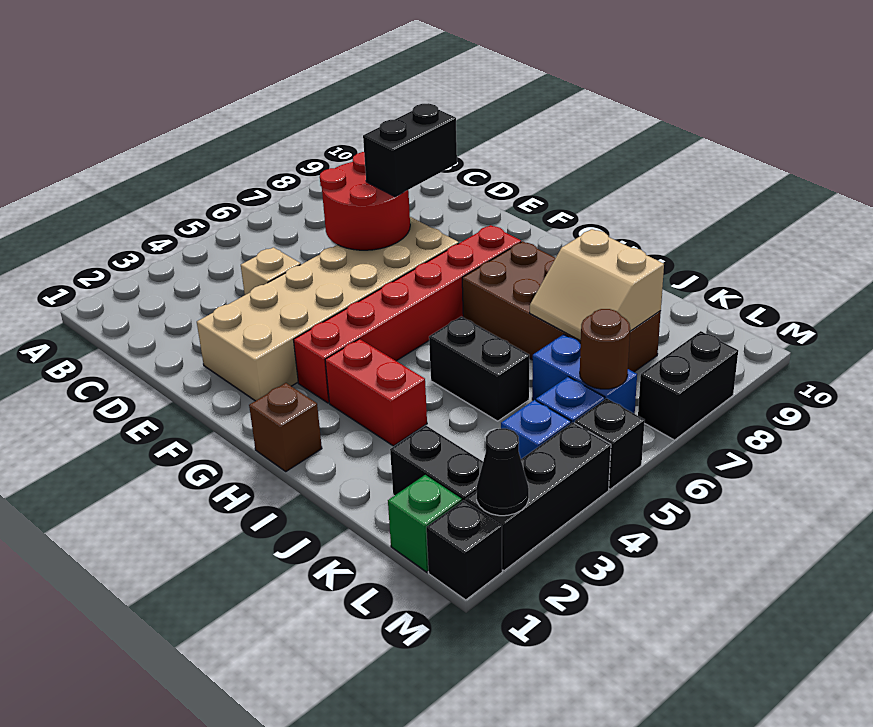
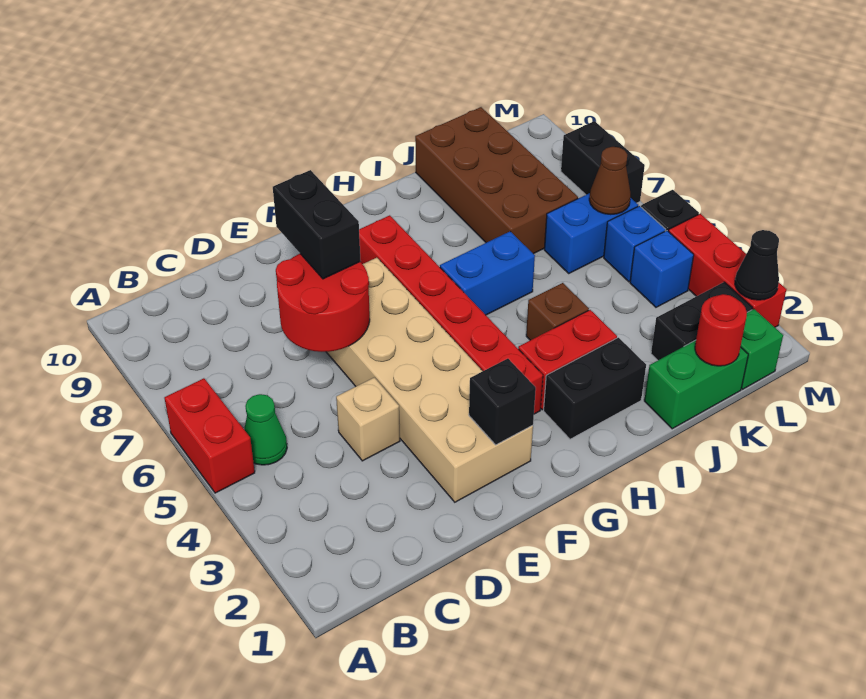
none -> red brick A5:A6 level 1
none -> green cone B5 level 1
brown brick H1 level 1 -> brown brick I4 level 1
none -> blue brick H6:I6 level 1
brown brick H7:K8 level 1 -> brown brick J7:K10 level 1
black brick I5:J5 level 1 -> black brick H2:I2 level 1
none -> green brick J1:K1 level 1
tan slope J7:K8 level 2 top 8 -> none
none -> red round brick K1 level 2
brown round brick L6 level 2 -> brown cone L6 level 2
black brick M1 level 1 -> black brick F2 level 2
black brick M2:M4 level 1 -> red brick M2:M4 level 1

